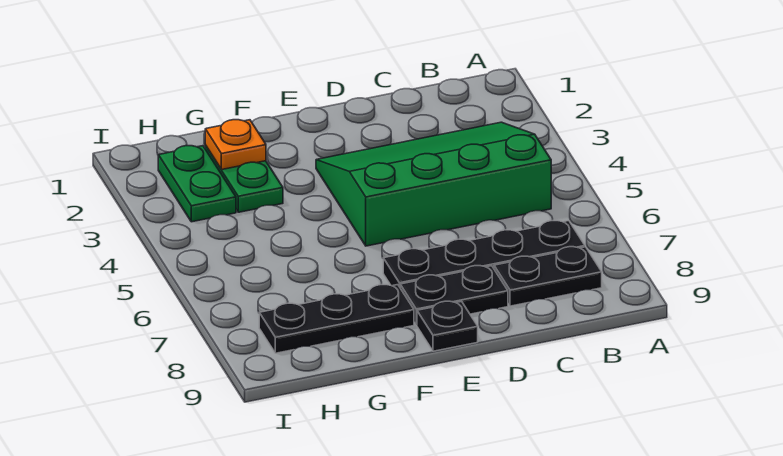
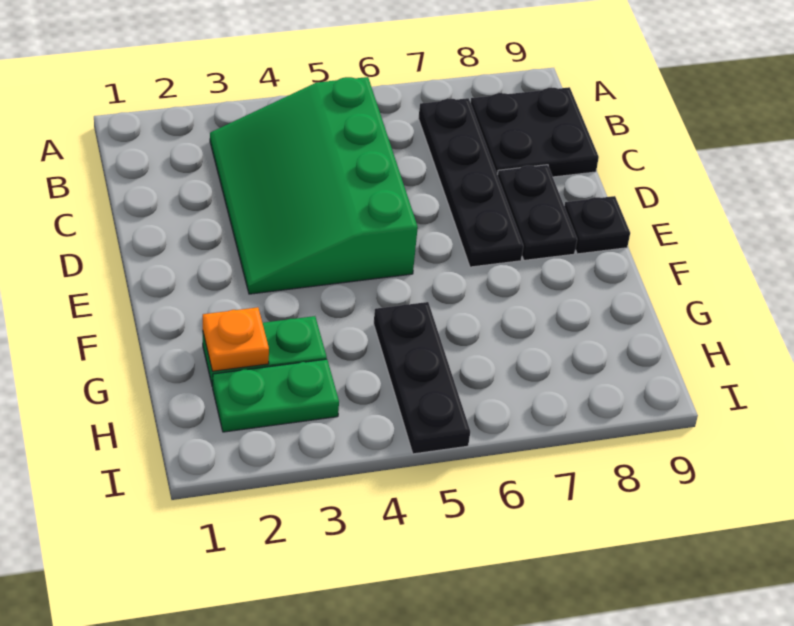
black plate B8:C8 level 1 -> black plate B8:C9 level 1
black plate F8:H8 level 1 -> black plate G5:I5 level 1

